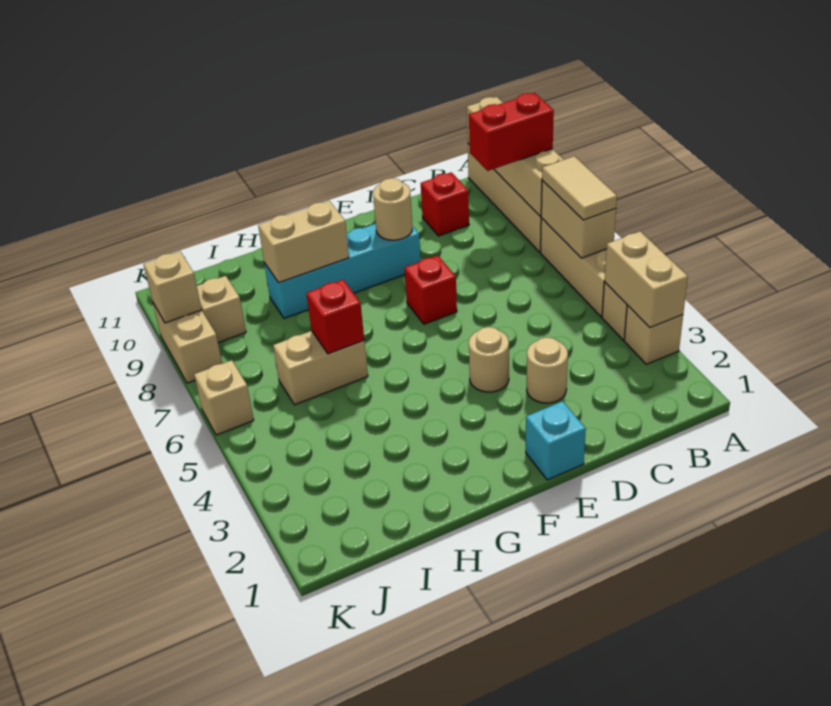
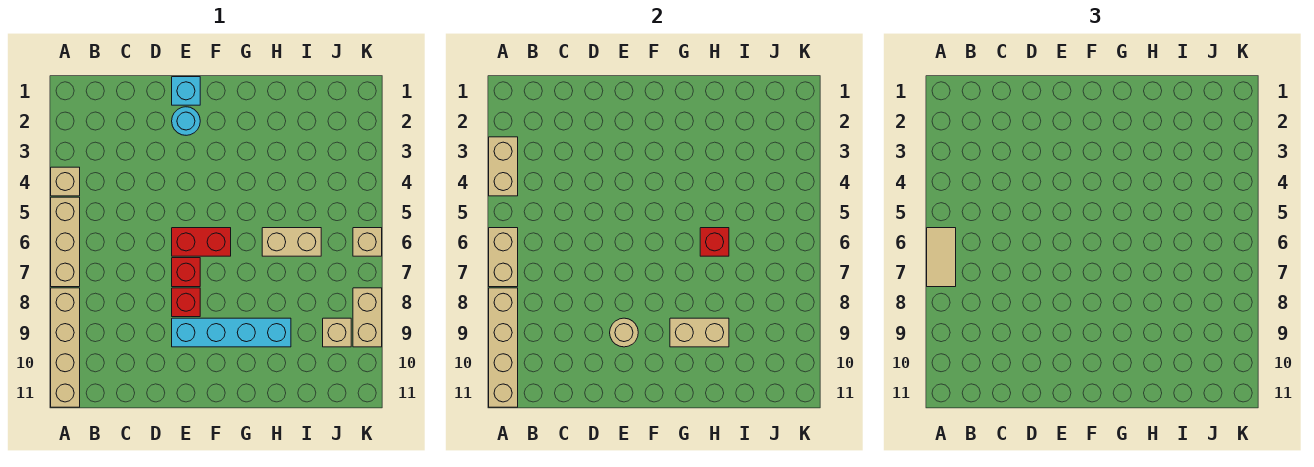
tan brick A3 level 1 -> none
red brick A9:B9 level 3 -> red brick E6:F6 level 1
red brick C10 level 1 -> red brick E8 level 1
tan round brick D3 level 1 -> none
none -> cyan round brick E2 level 1
tan round brick E4 level 1 -> none
tan brick K9 level 2 -> none

